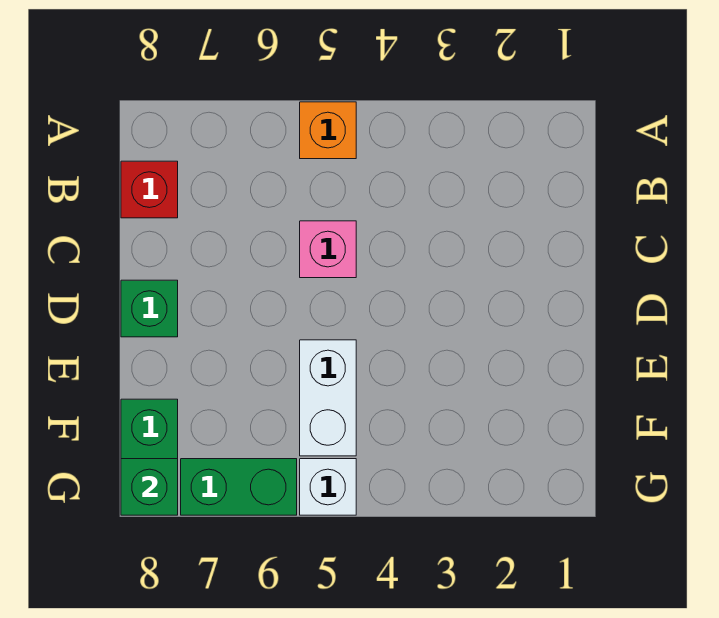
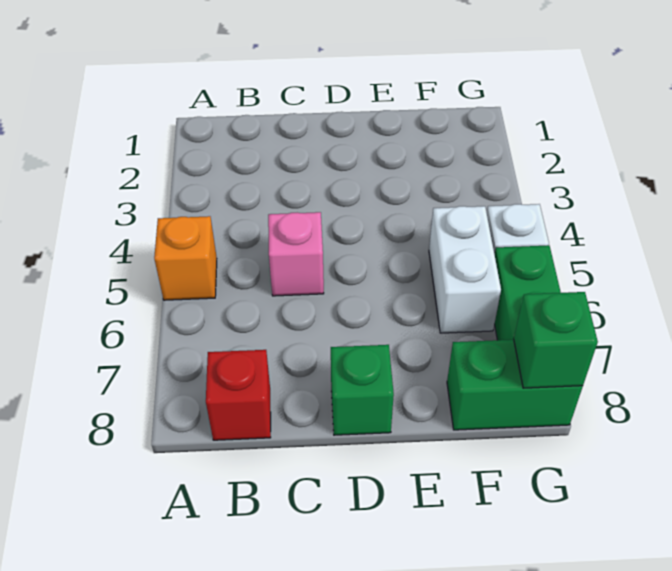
white brick E5:F5 level 1 -> white brick F5:F6 level 1

